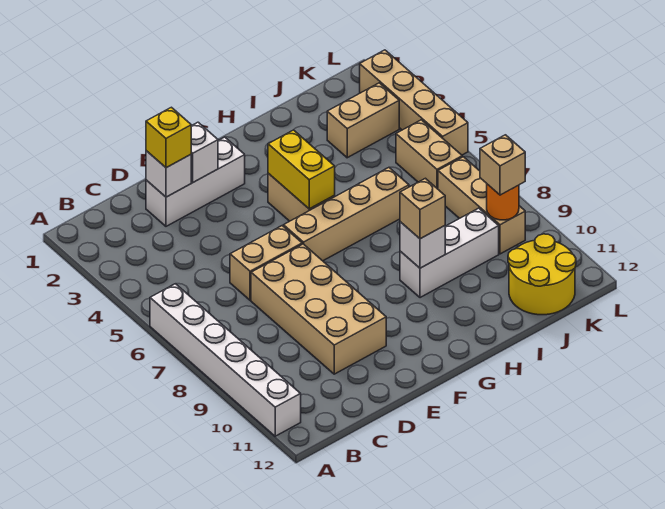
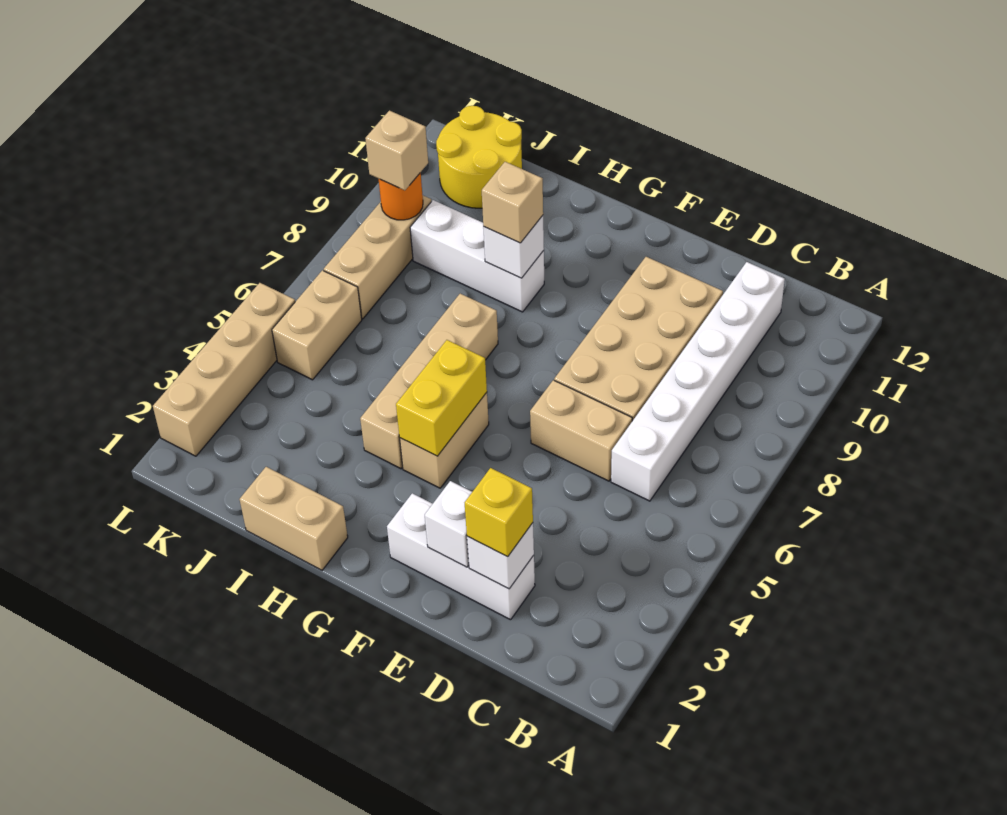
white brick A6:A11 level 1 -> white brick C6:C11 level 1
tan brick F6:I6 level 1 -> tan brick H4:H7 level 1
tan brick J3:K3 level 1 -> tan brick H1:I1 level 1

